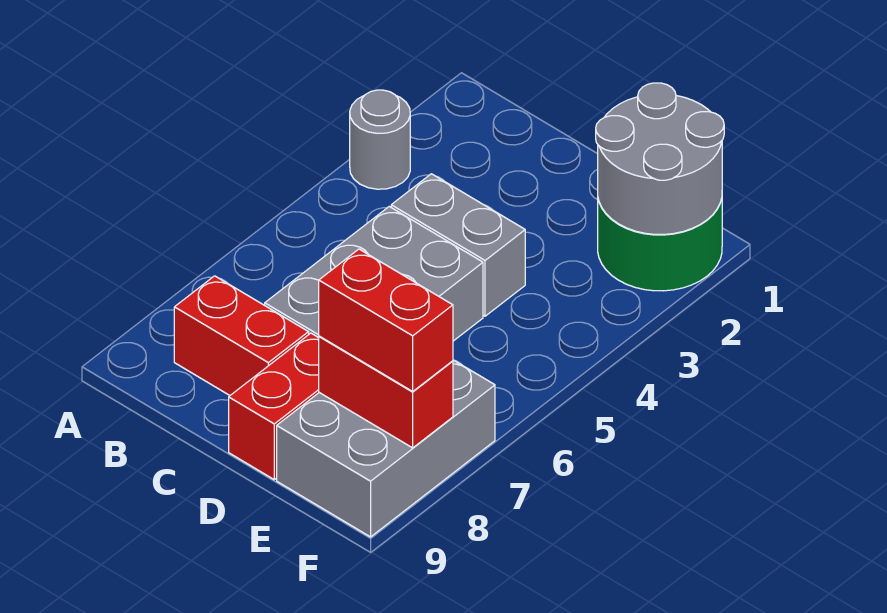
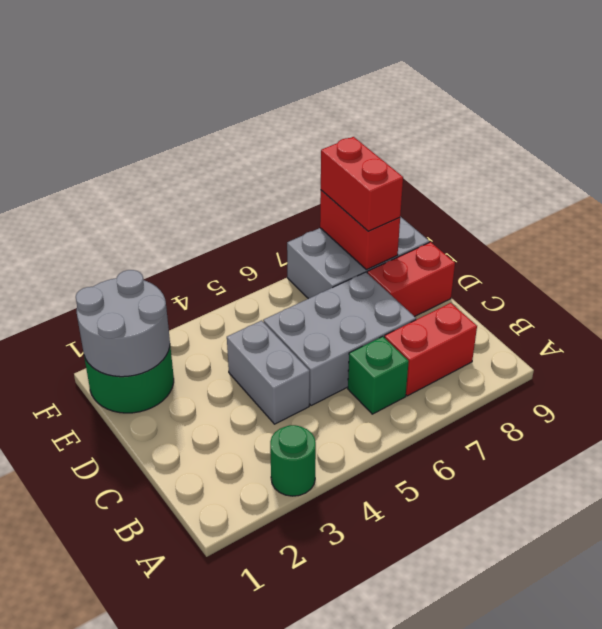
grey round brick A3 level 1 -> green round brick A3 level 1
none -> green brick B6 level 1
red brick B8:C8 level 1 -> red brick B7:B8 level 1

